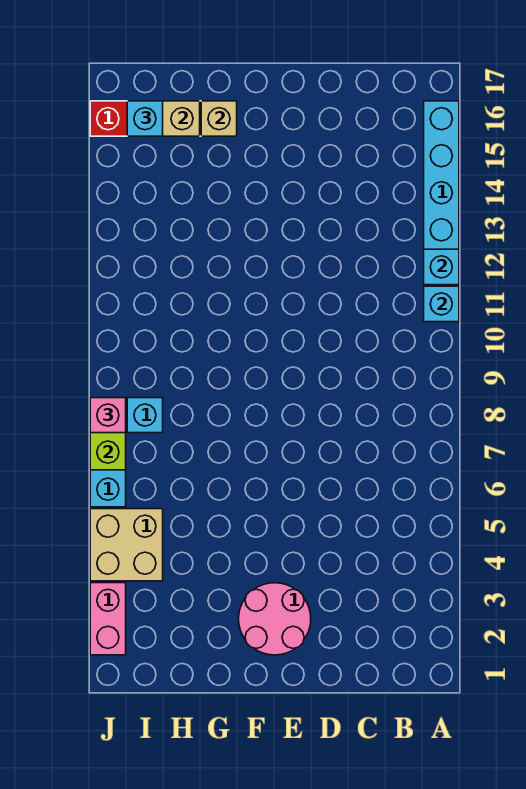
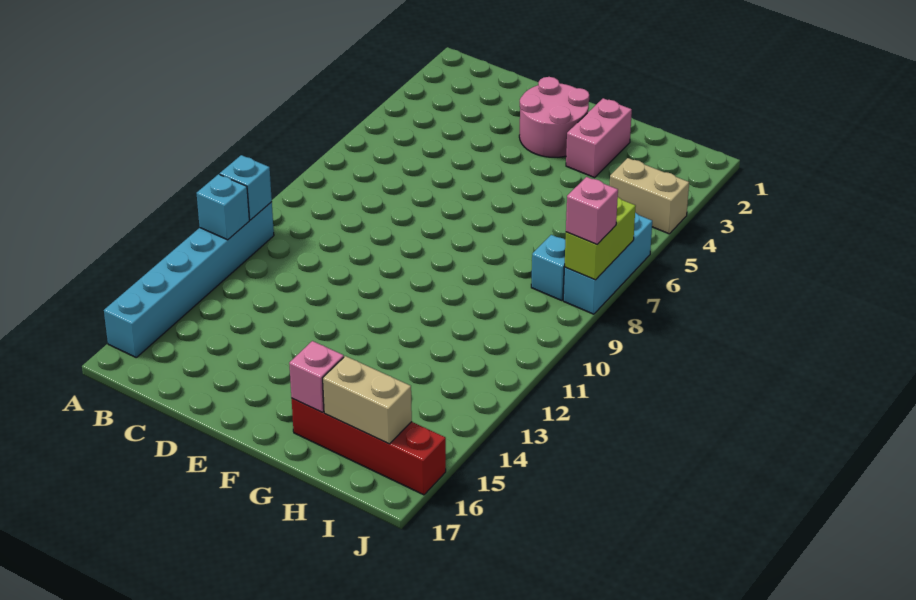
tan brick G16 level 2 -> pink brick G16 level 2
tan brick I4:J5 level 1 -> tan brick I4:J4 level 1
cyan brick I16 level 3 -> none
pink brick J2:J3 level 1 -> pink brick G2:G3 level 1

